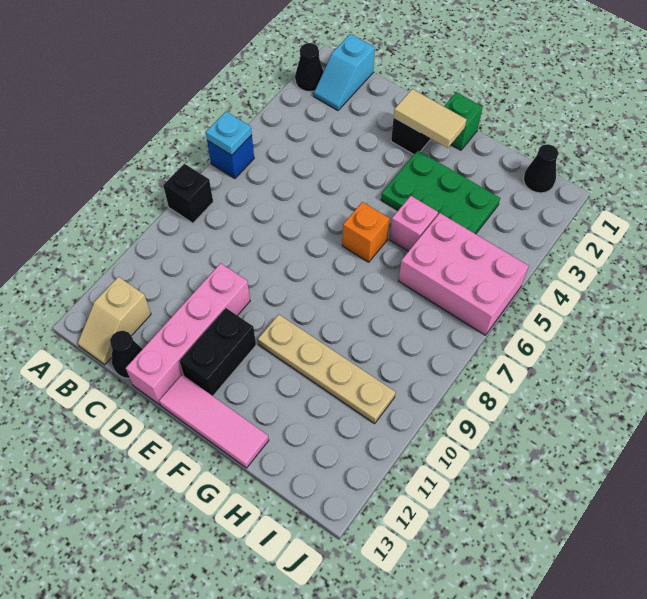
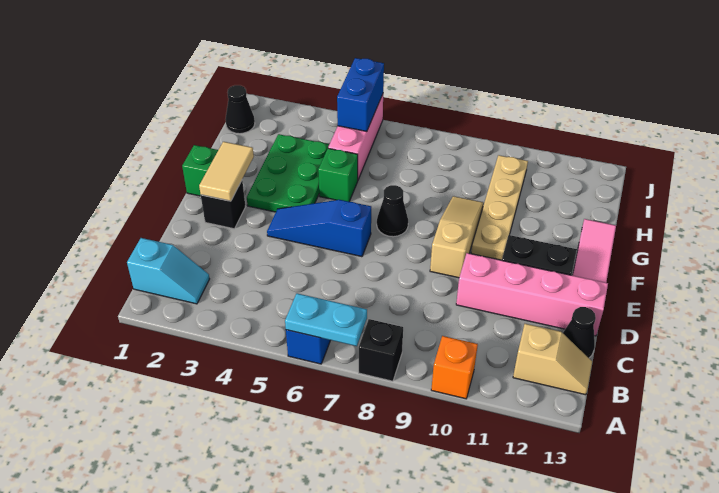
black cone A2 level 1 -> black cone F7 level 1
cyan plate A6 level 2 -> cyan plate A6:A7 level 2
none -> blue slope E4:E6 level 1 top 6
none -> tan slope E9:G9 level 1 top E
orange brick F6 level 1 -> orange brick A10 level 1
pink brick G5 level 1 -> green brick G5 level 1
pink brick H5:J6 level 1 -> pink brick H5:J5 level 1
none -> blue brick I5:J5 level 2

